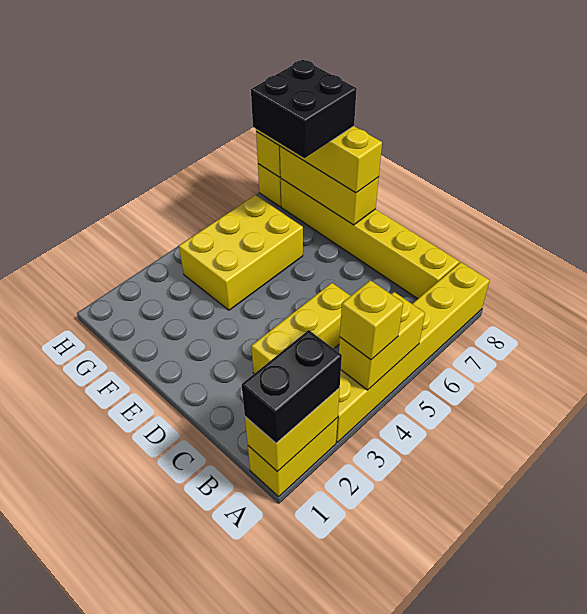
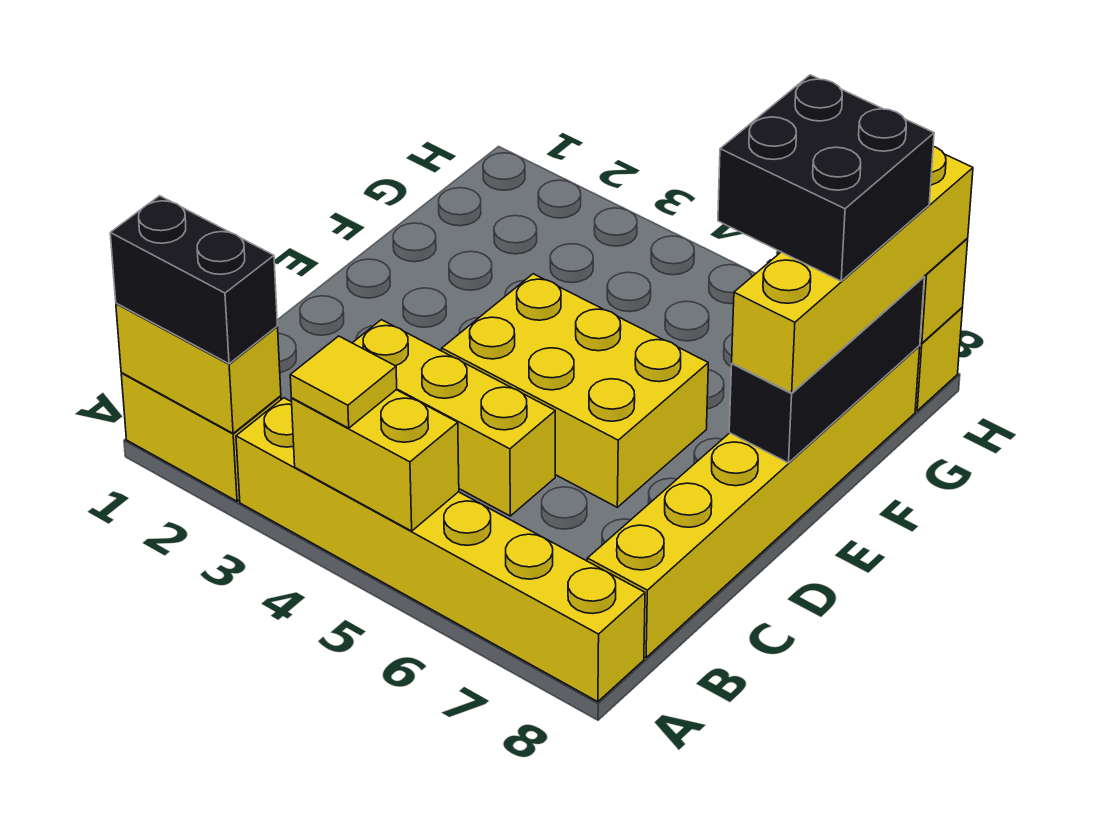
yellow brick A4 level 3 -> yellow tile A4 level 3
yellow brick E8:G8 level 2 -> black brick E8:G8 level 2
yellow brick F4:G6 level 1 -> yellow brick D4:E6 level 1

